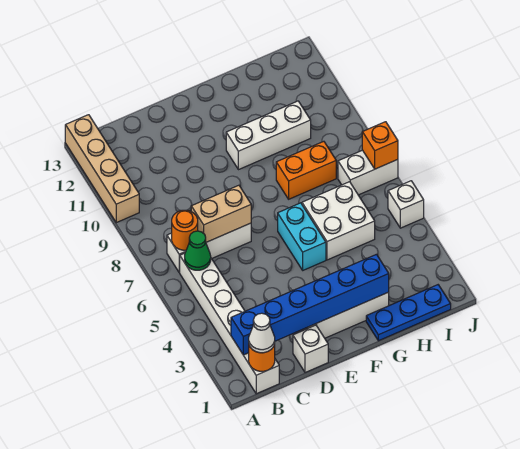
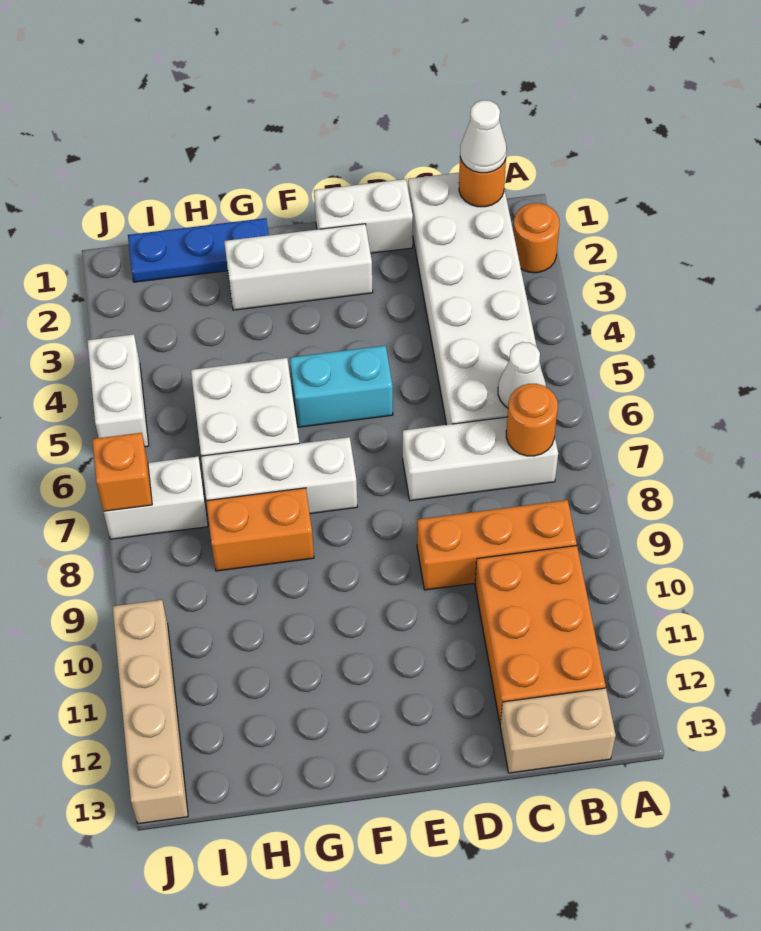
none -> orange round brick A2 level 1
tan brick A10:A13 level 1 -> tan brick J10:J13 level 1
white brick B1:B6 level 1 -> white brick B1:C6 level 1
blue brick B2:G2 level 2 -> none
green cone B6 level 2 -> white cone B6 level 2
none -> orange brick B9:D9 level 1
none -> orange brick B10:C12 level 1
tan brick C7:D7 level 2 -> tan brick B13:C13 level 1
white brick D1 level 1 -> white brick D1:E1 level 1
cyan brick F5:F6 level 1 -> cyan brick E5:F5 level 1
white brick F10:H10 level 1 -> white brick F7:H7 level 1
white brick J5 level 1 -> white brick J4:J5 level 1

